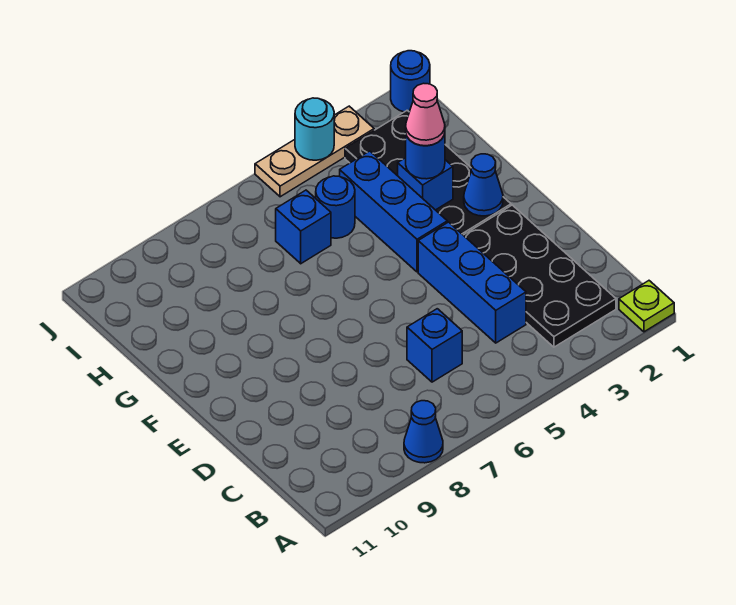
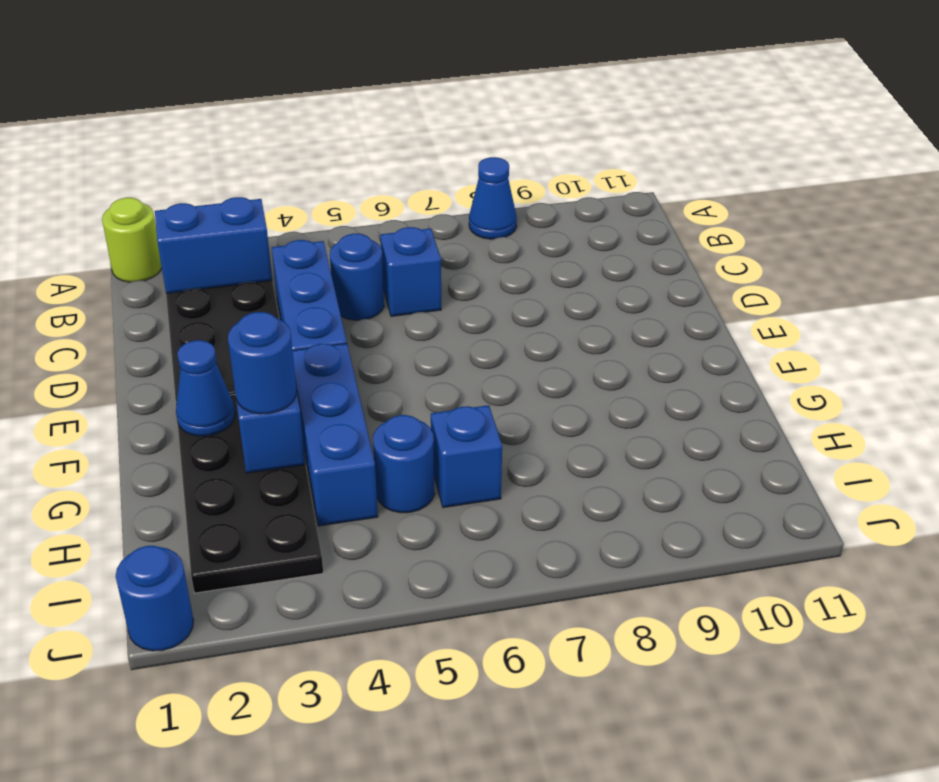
lime plate A1 level 1 -> lime round brick A1 level 1
none -> blue brick B2:B3 level 2
none -> blue round brick C5 level 1
pink cone G3 level 4 -> none
tan plate J3:J5 level 1 -> none
cyan round brick J4 level 2 -> none

